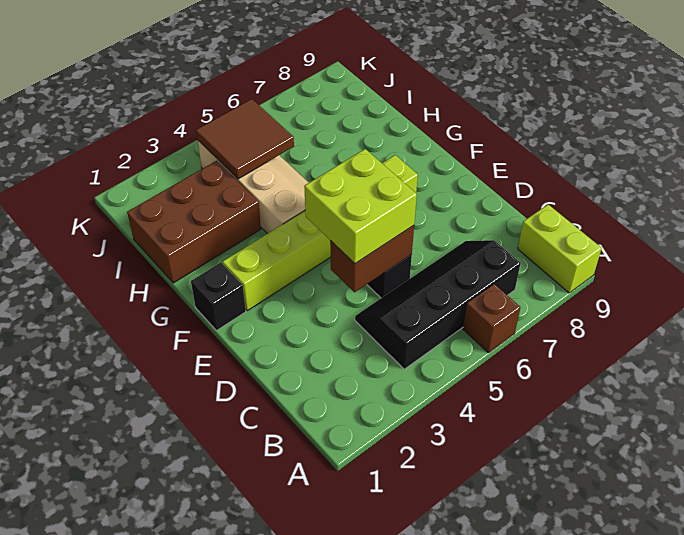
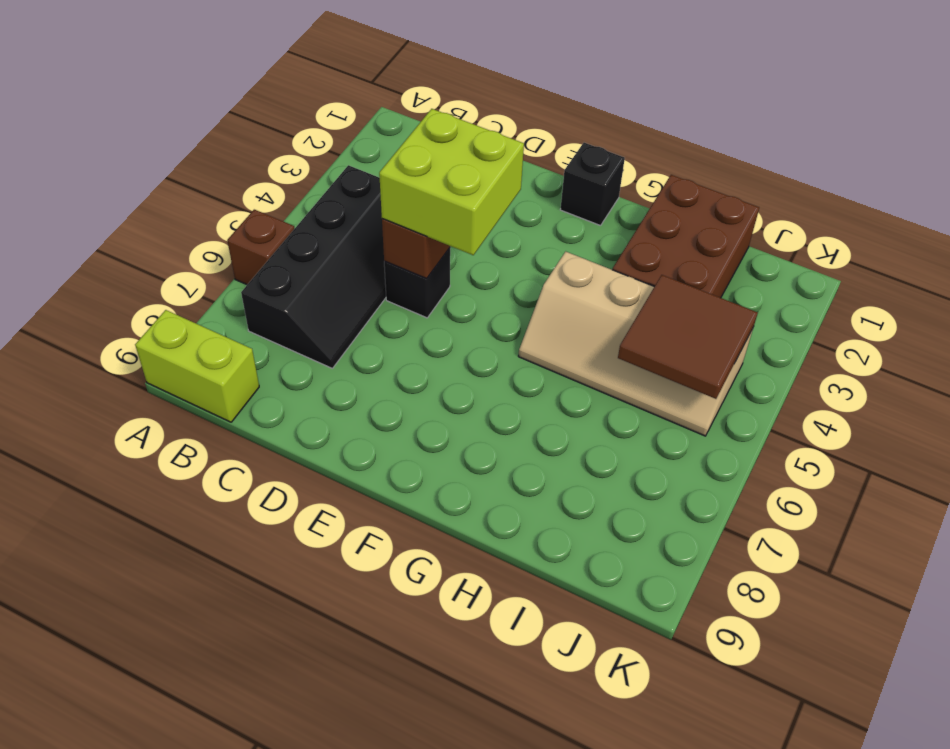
lime brick F2:F7 level 1 -> none

